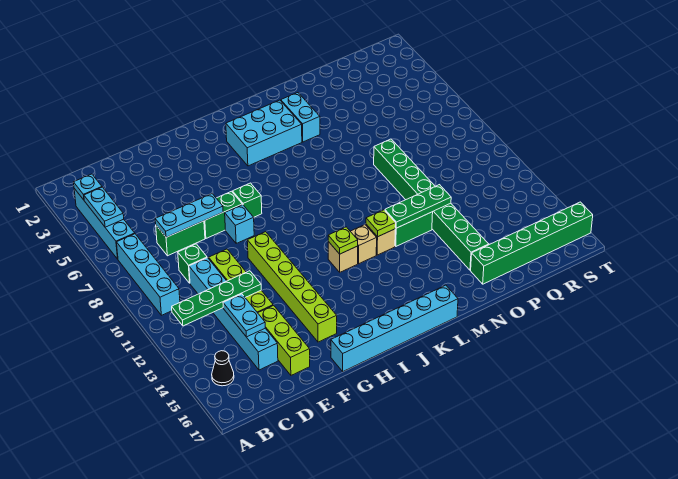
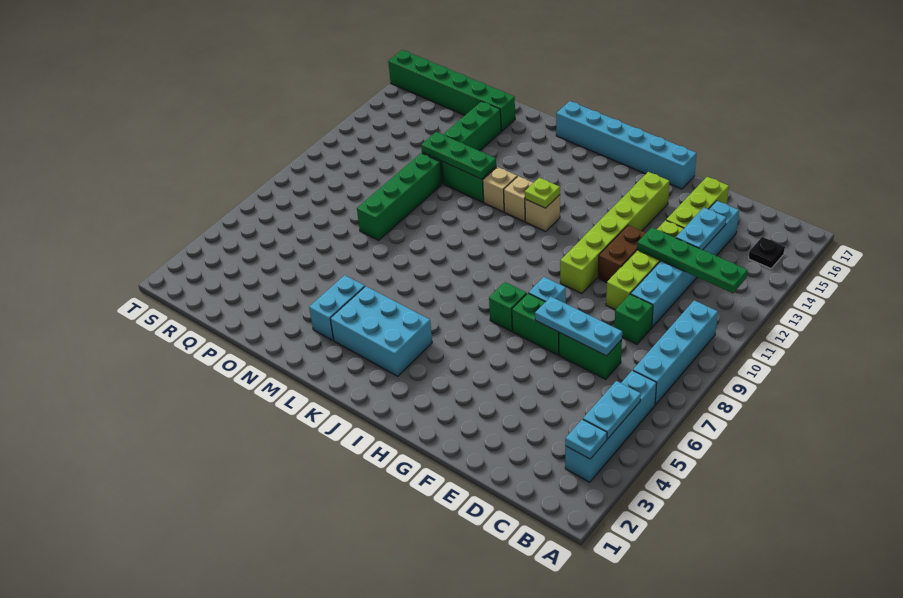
black cone B15 level 1 -> black plate B15 level 1
none -> brown brick F11:F12 level 1
lime plate L12 level 2 -> none

